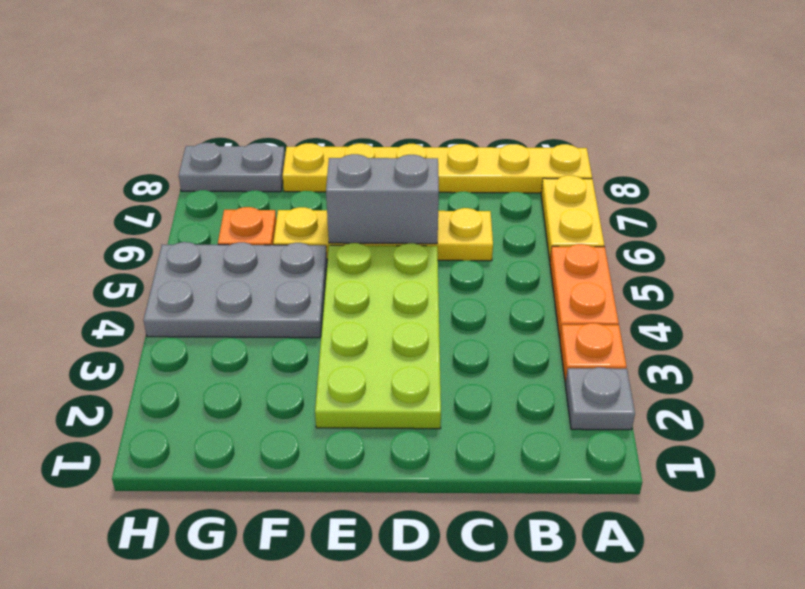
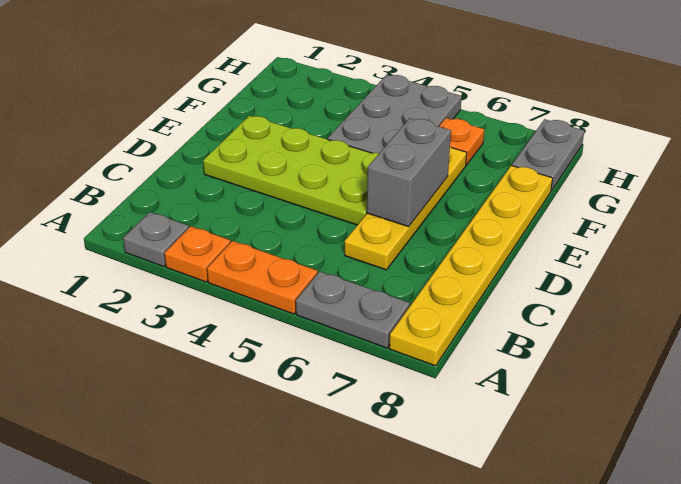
yellow plate A6:A7 level 1 -> grey plate A6:A7 level 1

